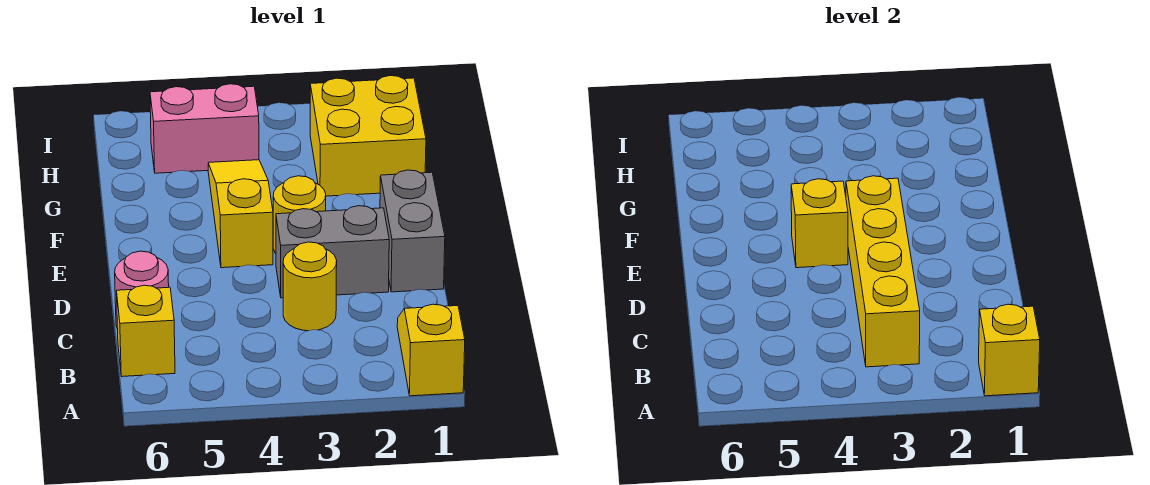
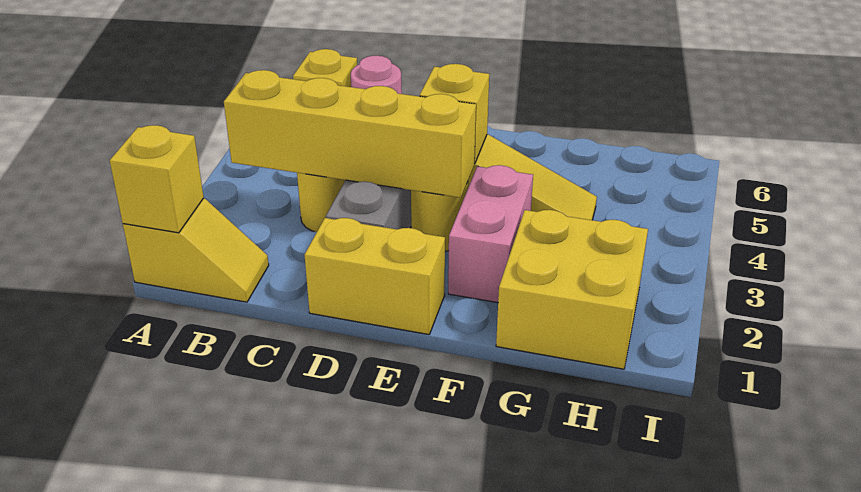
grey brick D1:E1 level 1 -> yellow brick D1:E1 level 1
pink brick H4:H5 level 1 -> pink brick F2:F3 level 1

